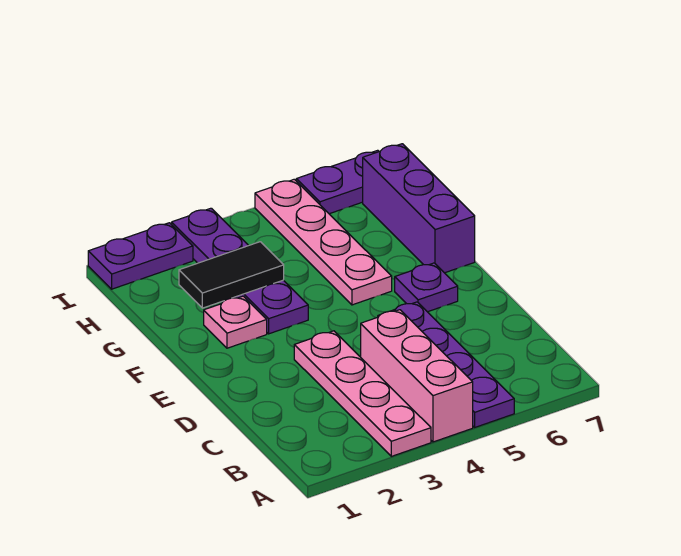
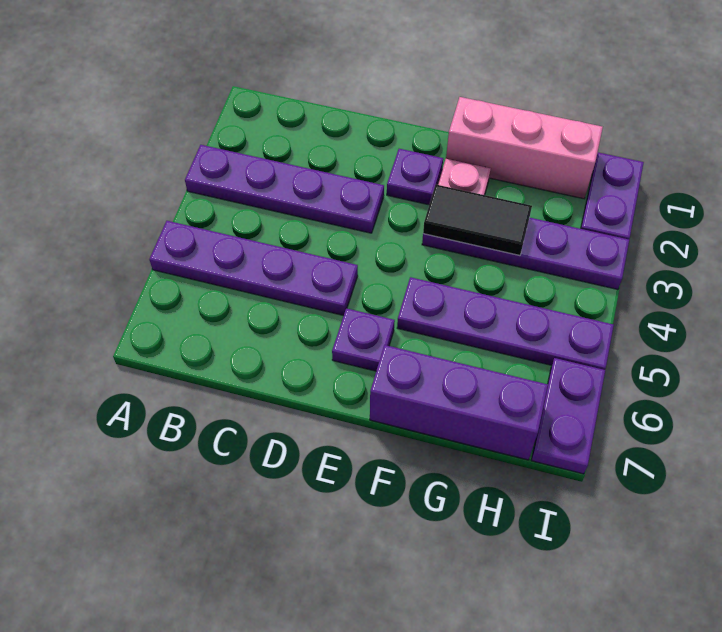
pink plate A3:D3 level 1 -> purple plate A3:D3 level 1
pink brick A4:C4 level 1 -> pink brick F1:H1 level 1
none -> purple plate E2 level 1
pink plate F5:I5 level 1 -> purple plate F5:I5 level 1
black tile G2:G3 level 2 -> black tile F3:G3 level 2

